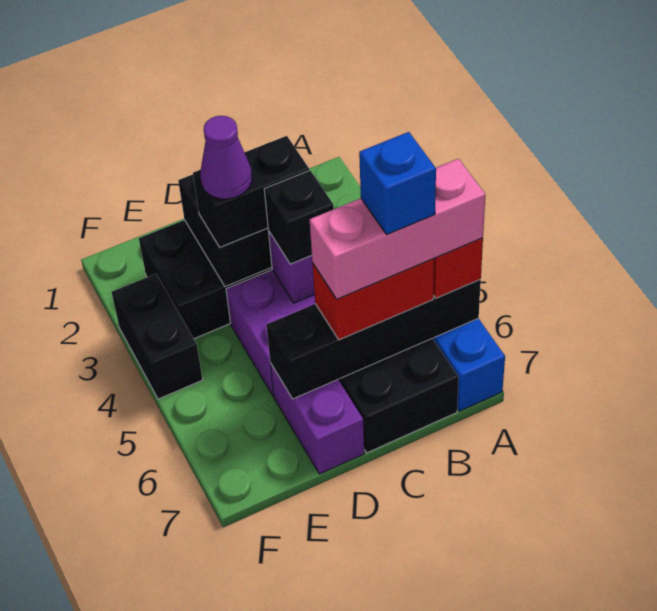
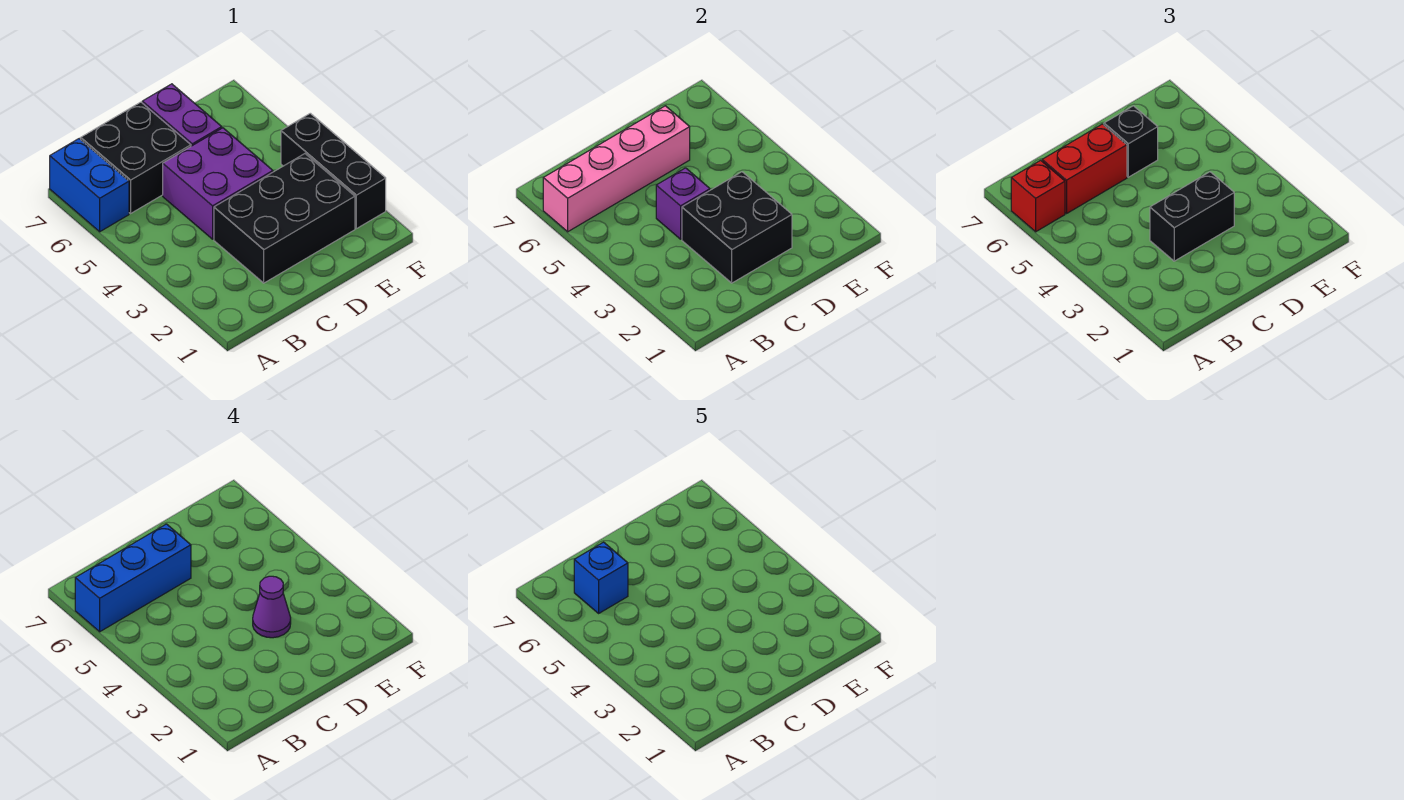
black brick A6:D6 level 2 -> pink brick A6:D6 level 2
pink brick A6:C6 level 4 -> blue brick A6:C6 level 4
black brick C4 level 3 -> black brick D6 level 3
black brick F3:F4 level 1 -> black brick F2:F4 level 1

